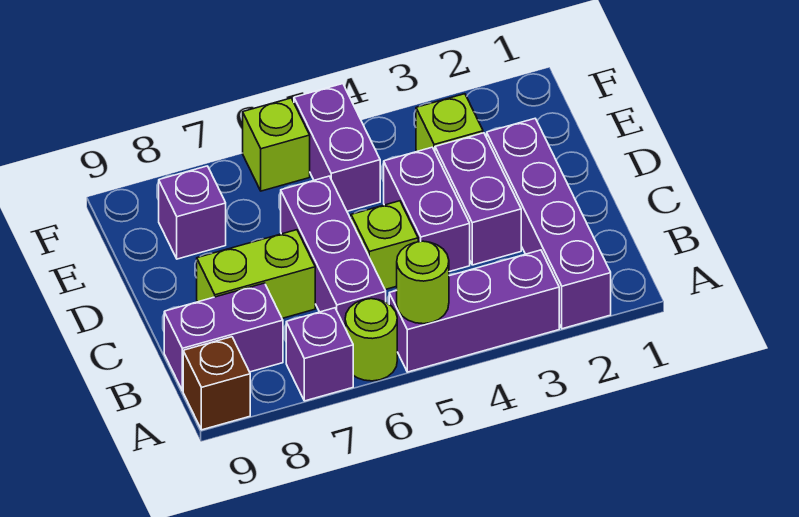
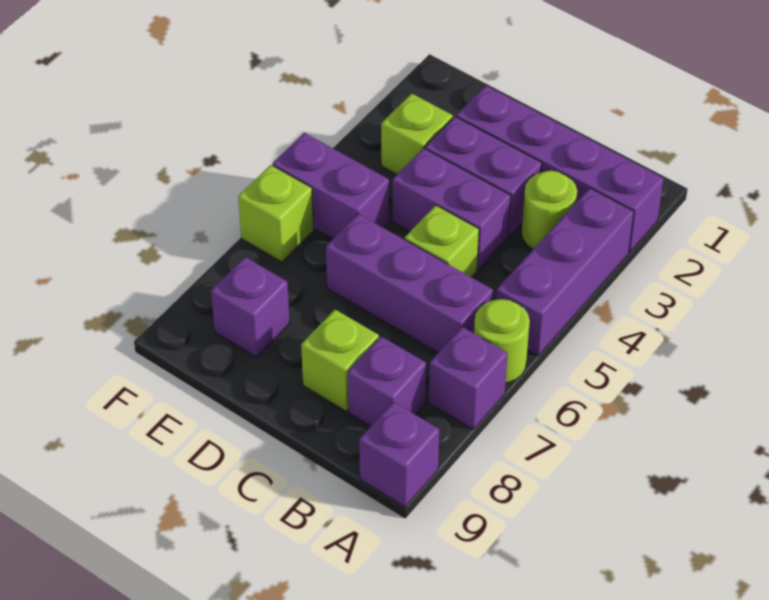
lime round brick A5 level 2 -> lime round brick B3 level 1
brown brick A9 level 1 -> purple brick A9 level 1
purple brick B8:B9 level 1 -> purple brick B8 level 1
lime brick C7:C8 level 1 -> lime brick C8 level 1

